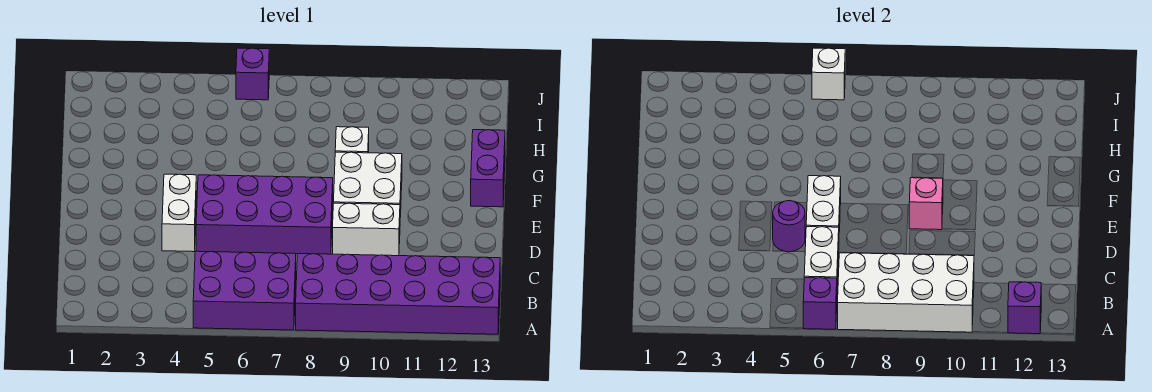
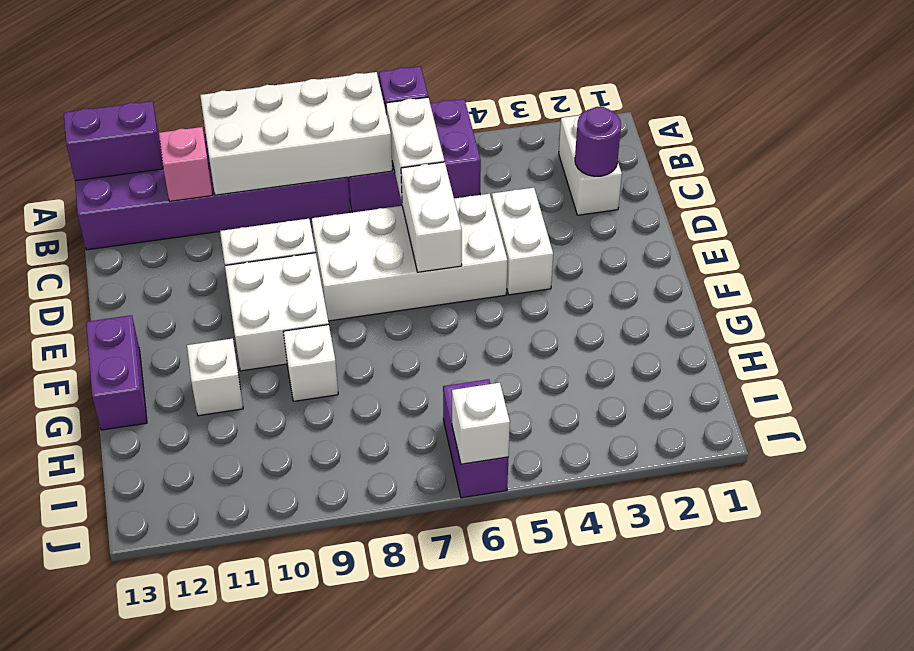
purple brick A12 level 2 -> purple brick A12:A13 level 2
none -> white brick B2:C2 level 1
purple brick D5:E8 level 1 -> white brick D5:E8 level 1
purple round brick D5 level 2 -> purple round brick C2 level 2
pink brick E9 level 2 -> pink brick B11 level 2
none -> white brick G11 level 1
purple brick J6 level 1 -> purple brick I6:J6 level 1

